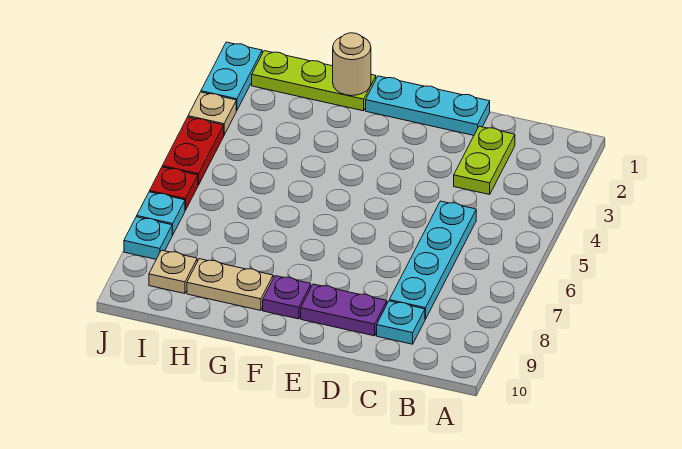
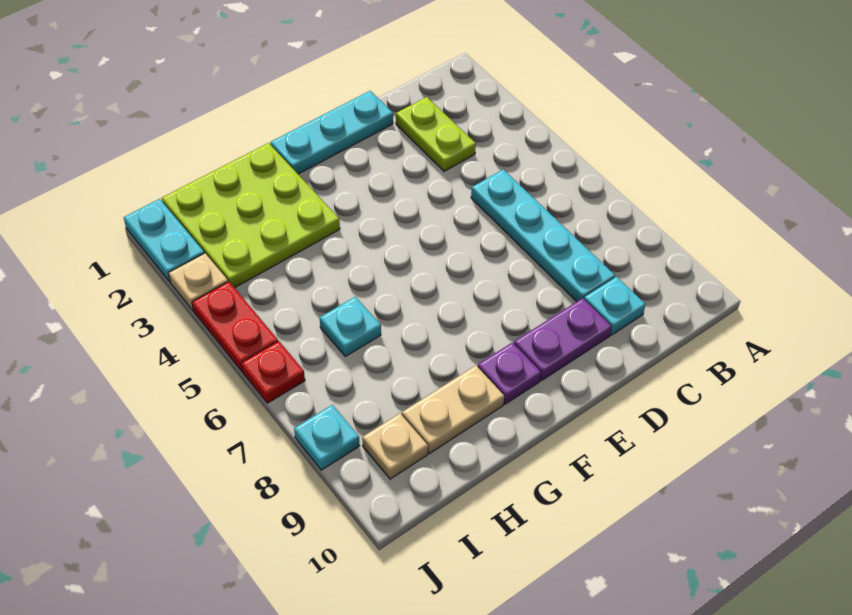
lime plate G1:I1 level 1 -> lime plate G1:I3 level 1
tan round brick G1 level 2 -> none
cyan plate J7 level 1 -> cyan plate H6 level 1

